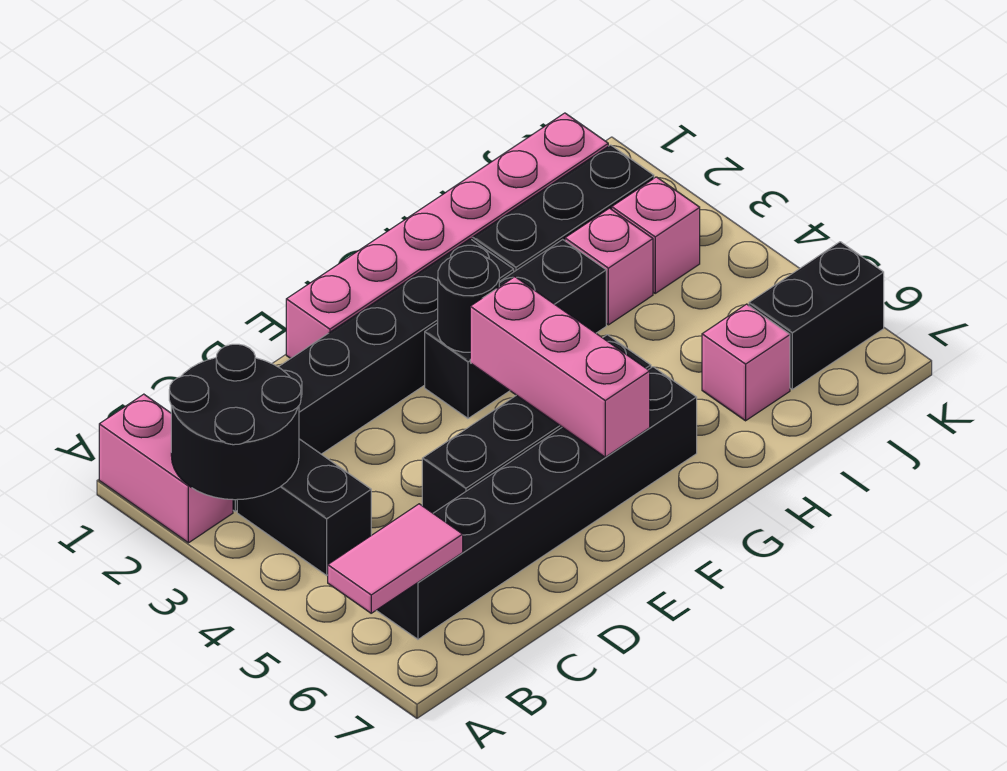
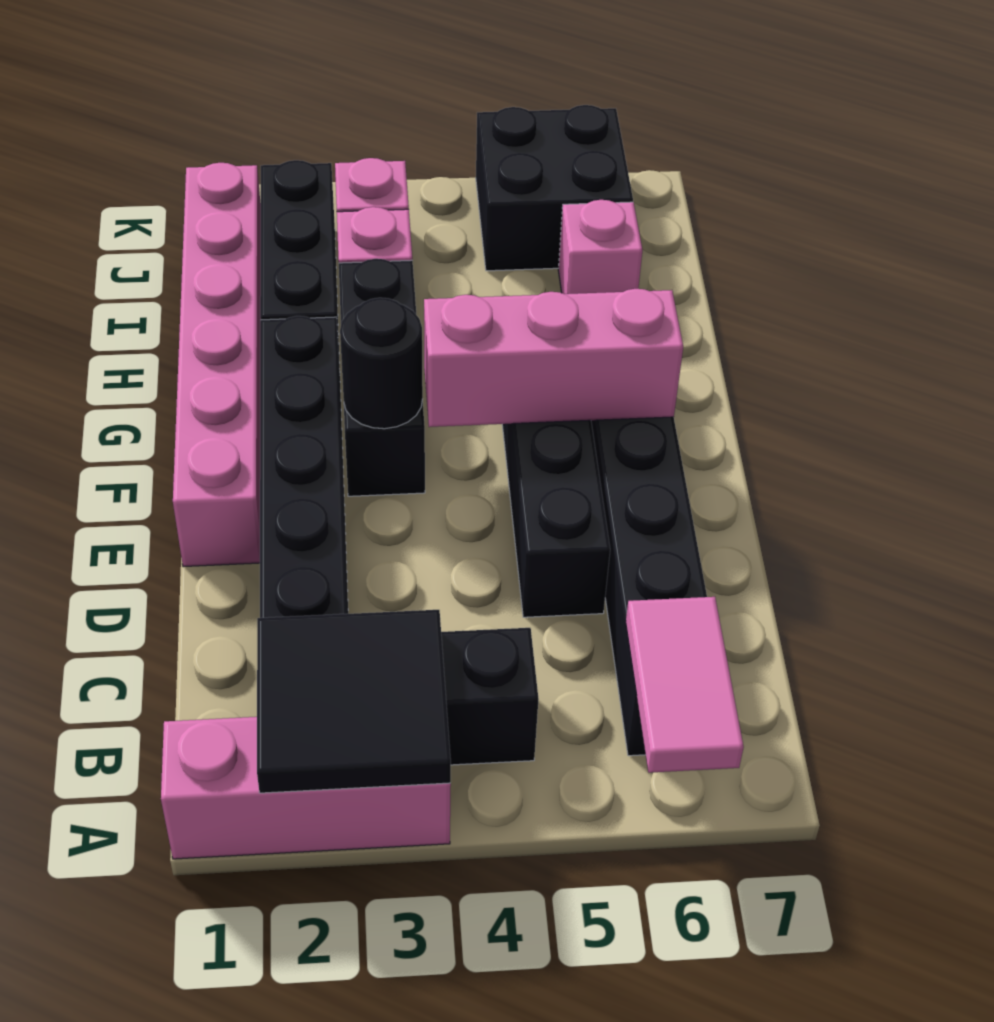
pink brick A1:A2 level 1 -> pink brick A1:A3 level 1
black round brick A2:B3 level 2 -> black tile A2:B3 level 2
black brick J6:K6 level 1 -> black brick J5:K6 level 1

